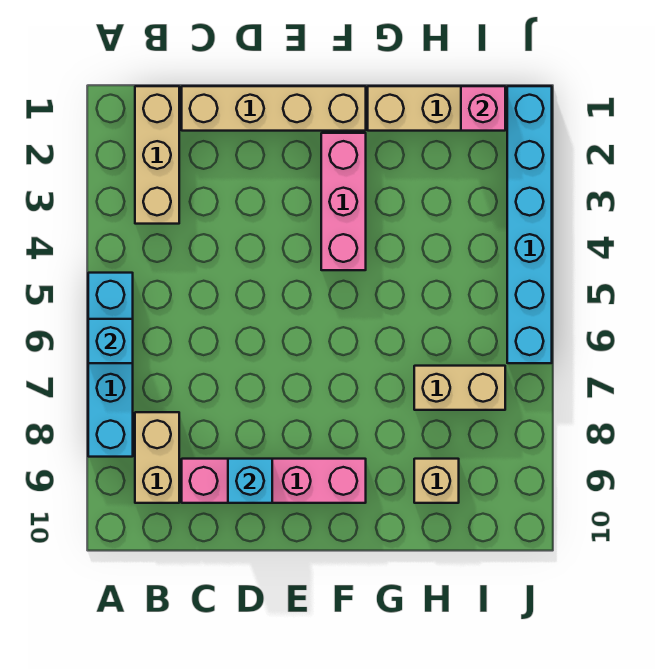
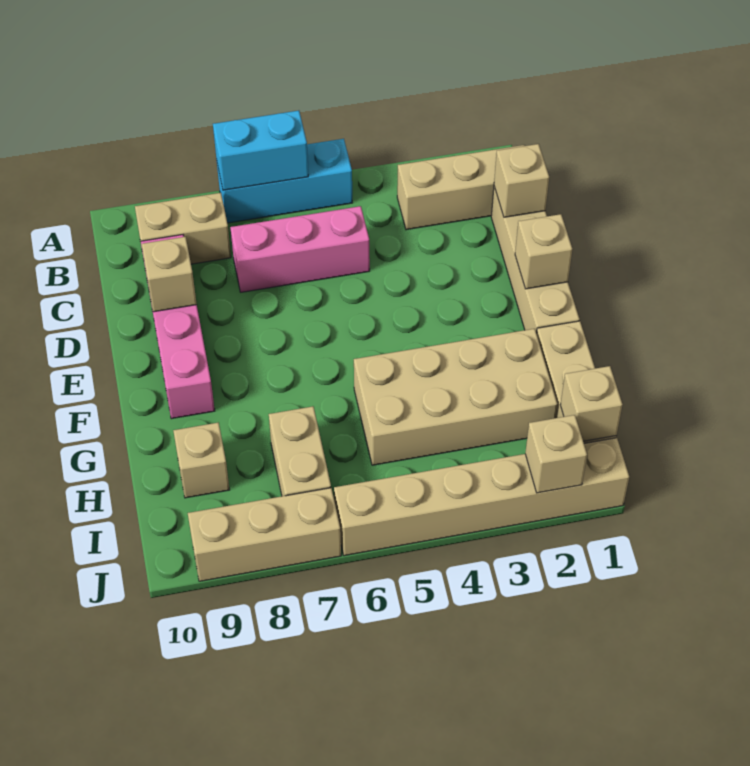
cyan brick A5:A8 level 1 -> cyan brick A5:A7 level 1
cyan brick A6 level 2 -> cyan brick A6:A7 level 2
none -> tan brick C1 level 2
cyan brick D9 level 2 -> tan brick D9 level 2
none -> tan brick E1 level 2
pink brick F2:F4 level 1 -> pink brick C5:C7 level 1
none -> tan brick G2:H5 level 1
pink brick I1 level 2 -> tan brick I1 level 2
cyan brick J1:J6 level 1 -> tan brick J1:J6 level 1
none -> tan brick J2 level 2
none -> tan brick J7:J9 level 1

